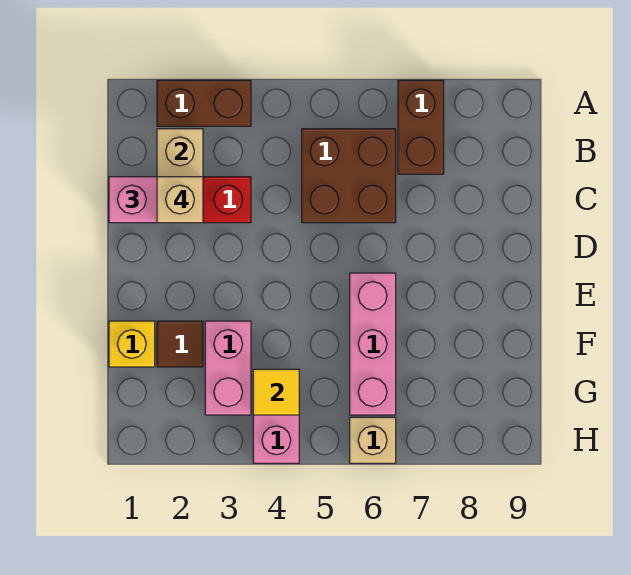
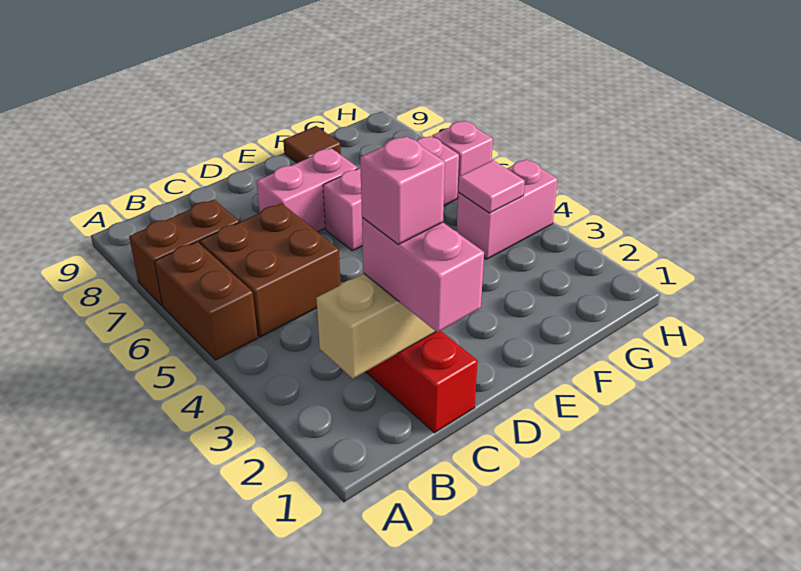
brown brick A2:A3 level 1 -> brown brick A5:A6 level 1
tan brick C2 level 4 -> pink brick C2 level 4
yellow brick F1 level 1 -> none
brown tile F2 level 1 -> brown tile F9 level 1
pink brick F3:G3 level 1 -> pink brick D7:E7 level 1
yellow tile G4 level 2 -> pink tile G4 level 2
tan brick H6 level 1 -> pink brick H6 level 1

